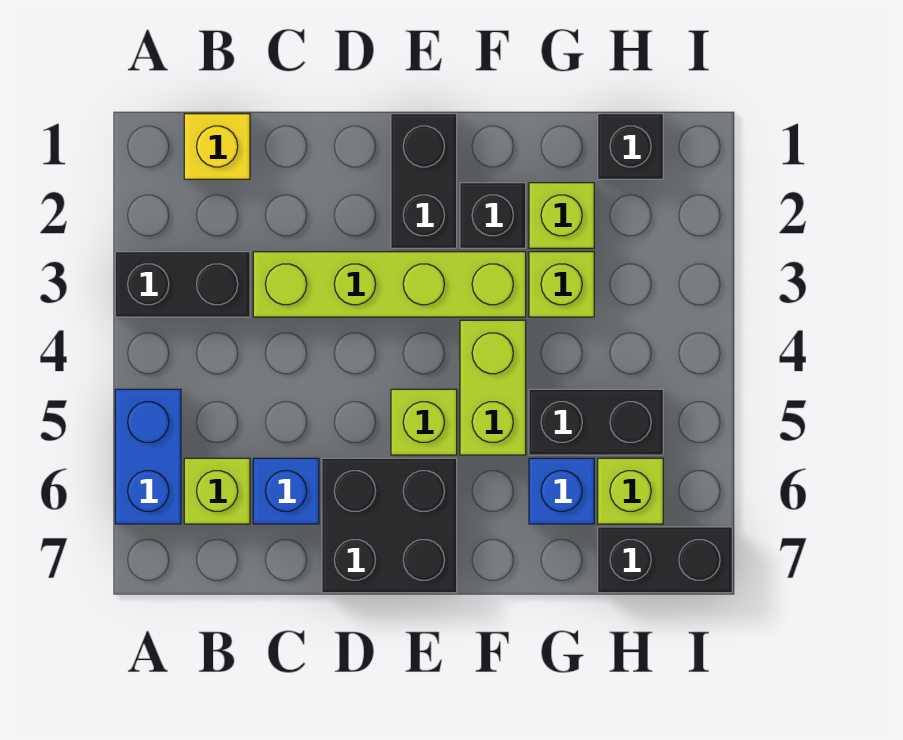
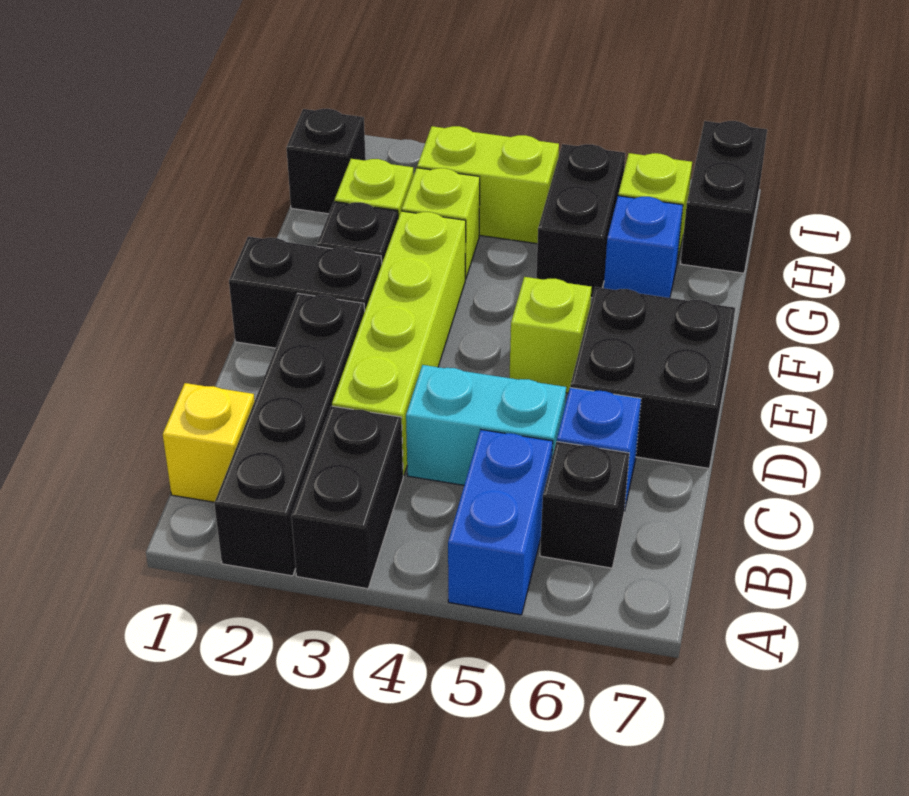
none -> black brick A2:D2 level 1
blue brick A5:A6 level 1 -> blue brick A5:B5 level 1
lime brick B6 level 1 -> black brick B6 level 1
none -> cyan brick C4:C5 level 1
lime brick F4:F5 level 1 -> lime brick H3:H4 level 1

